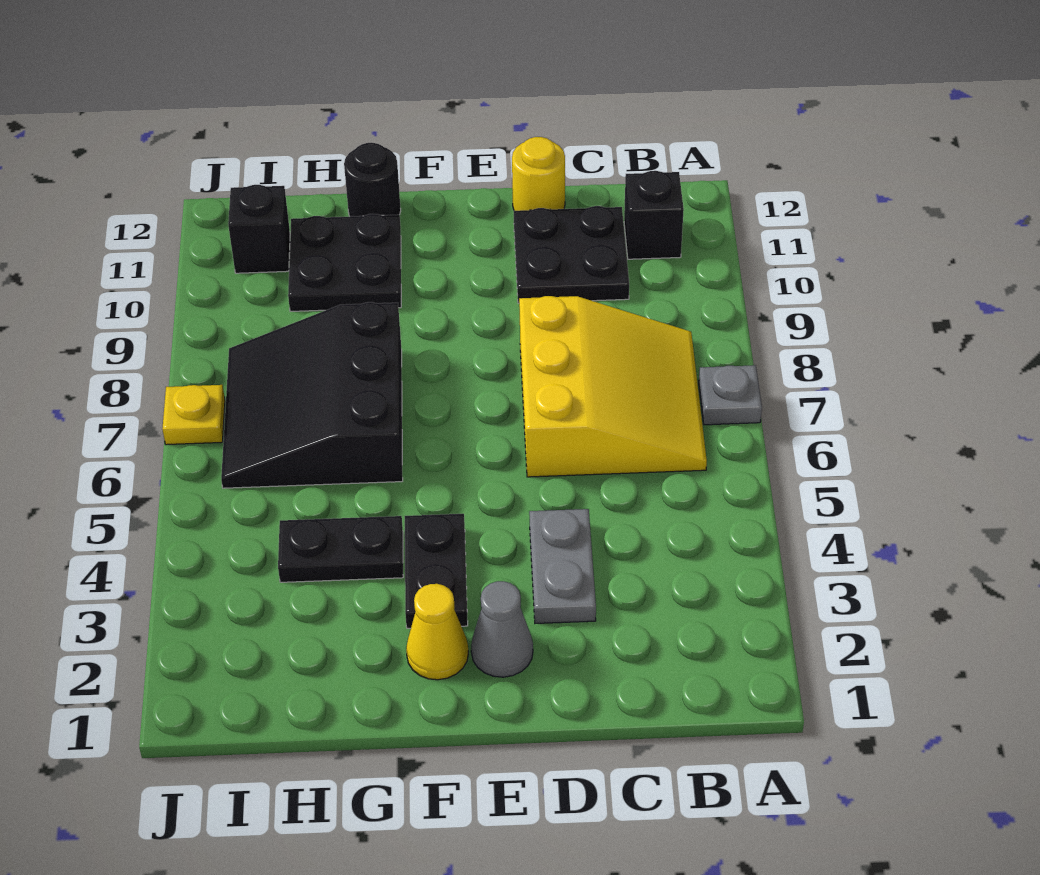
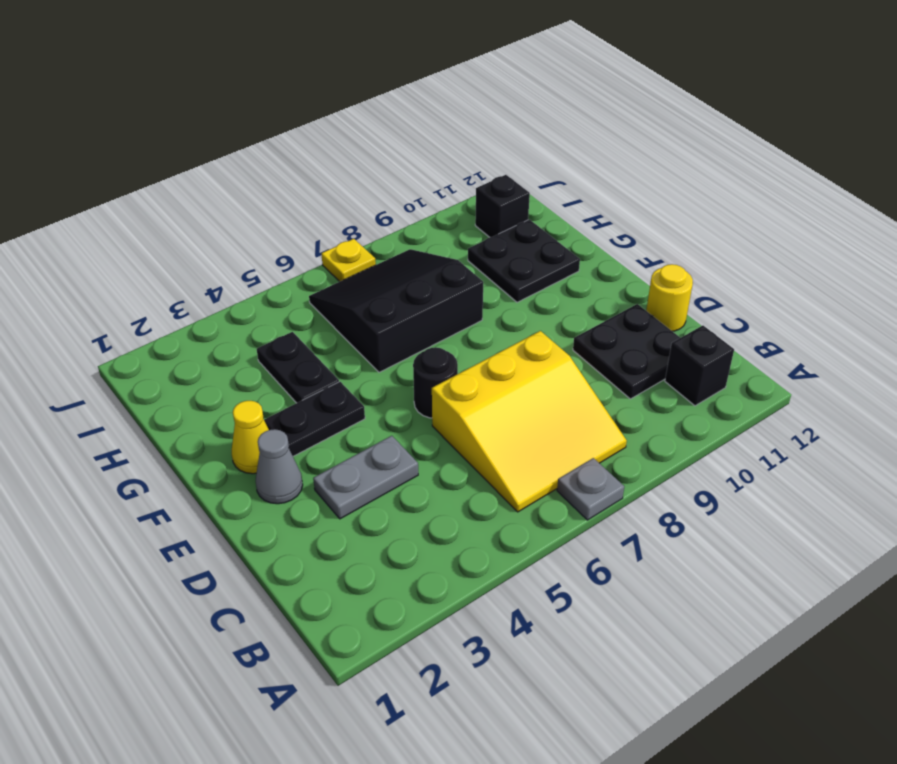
black round brick G12 level 1 -> black round brick E6 level 1

